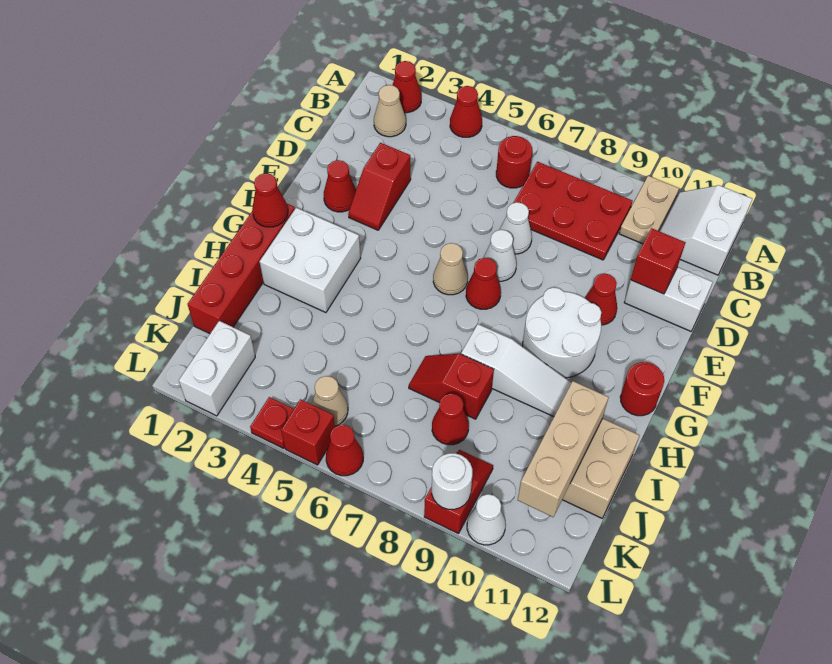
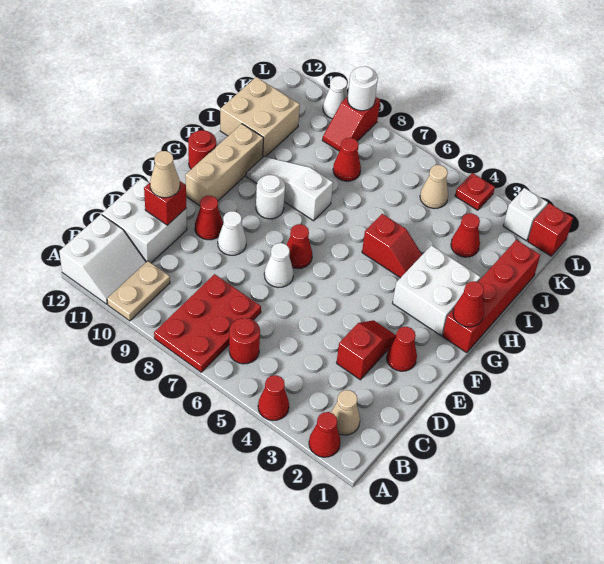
red plate B7:C9 level 1 -> red plate A7:C8 level 1
white cone D7 level 1 -> white cone E9 level 1
white brick D11:D12 level 1 -> white brick C11:D12 level 1
tan cone F6 level 1 -> tan cone D11 level 3
white round brick F9:G10 level 1 -> white round brick G9 level 1
red slope I7:I8 level 1 top 8 -> red slope H4:H5 level 1 top 5
tan brick I11:K11 level 2 -> tan brick F11:H11 level 1
white brick K2:L2 level 1 -> white brick L2 level 1
red brick L5 level 1 -> red brick L1 level 1
red cone L6 level 1 -> red cone J3 level 1

